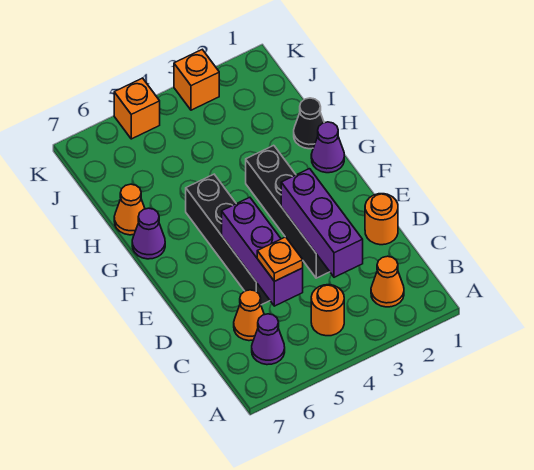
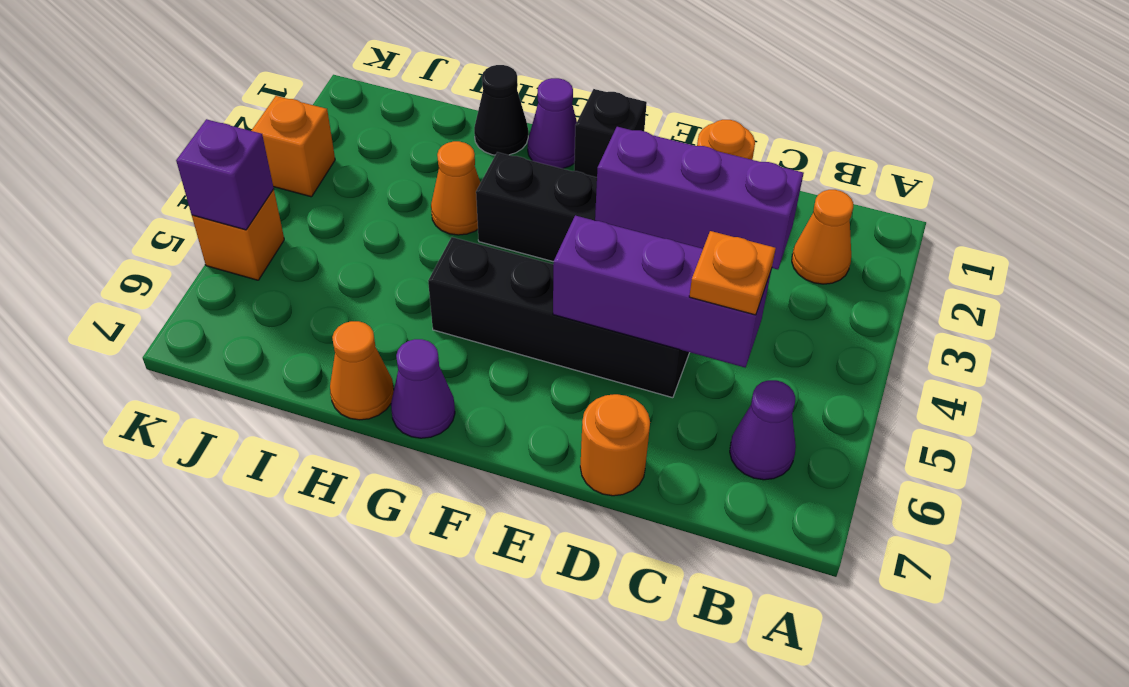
orange round brick B4 level 1 -> orange round brick D7 level 1
orange cone C6 level 1 -> orange cone H3 level 1
none -> black brick F1 level 1
none -> purple brick K5 level 2

